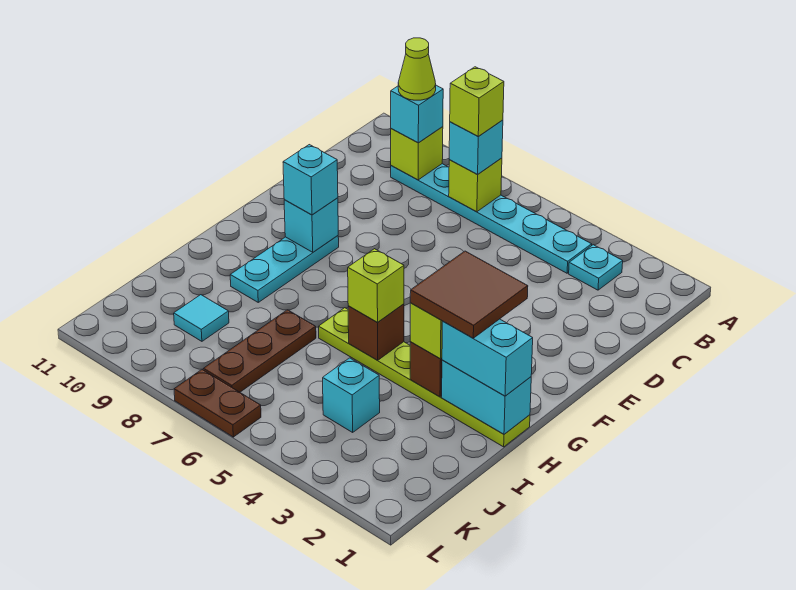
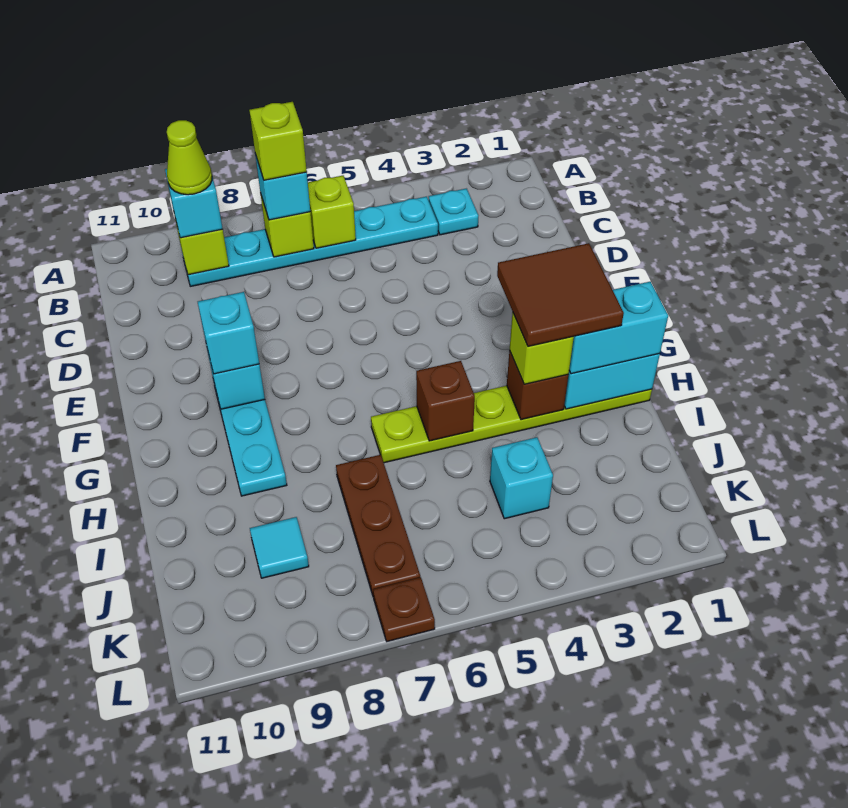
lime brick H5 level 3 -> lime brick B6 level 2
brown plate L6:L7 level 1 -> brown plate L7 level 1

